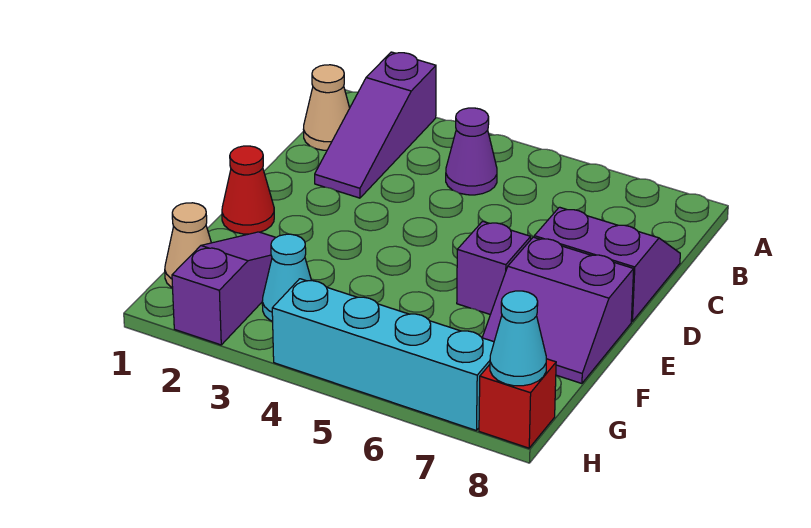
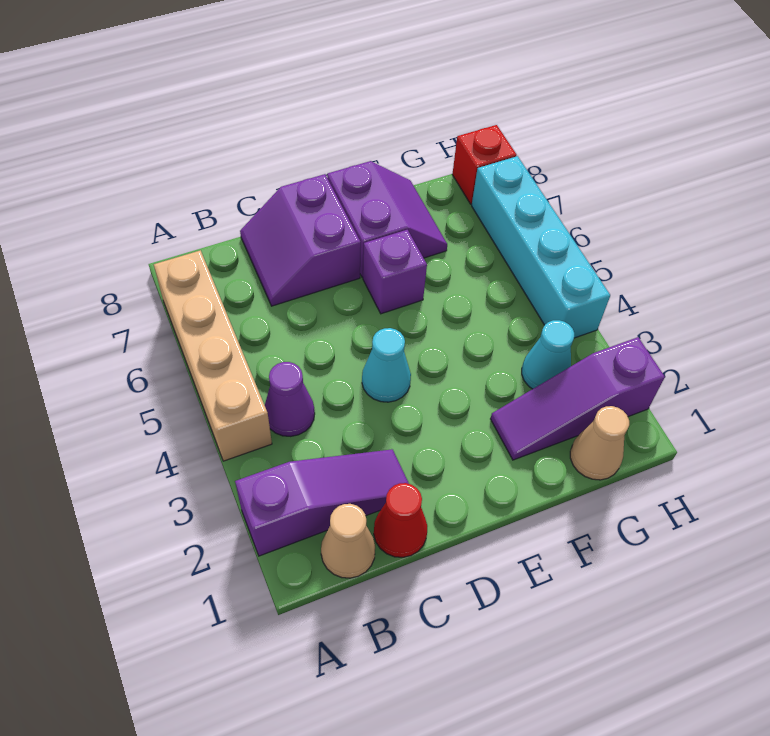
none -> tan brick A4:A7 level 1
red cone E1 level 1 -> red cone C1 level 1
cyan cone H8 level 2 -> cyan cone D4 level 1

